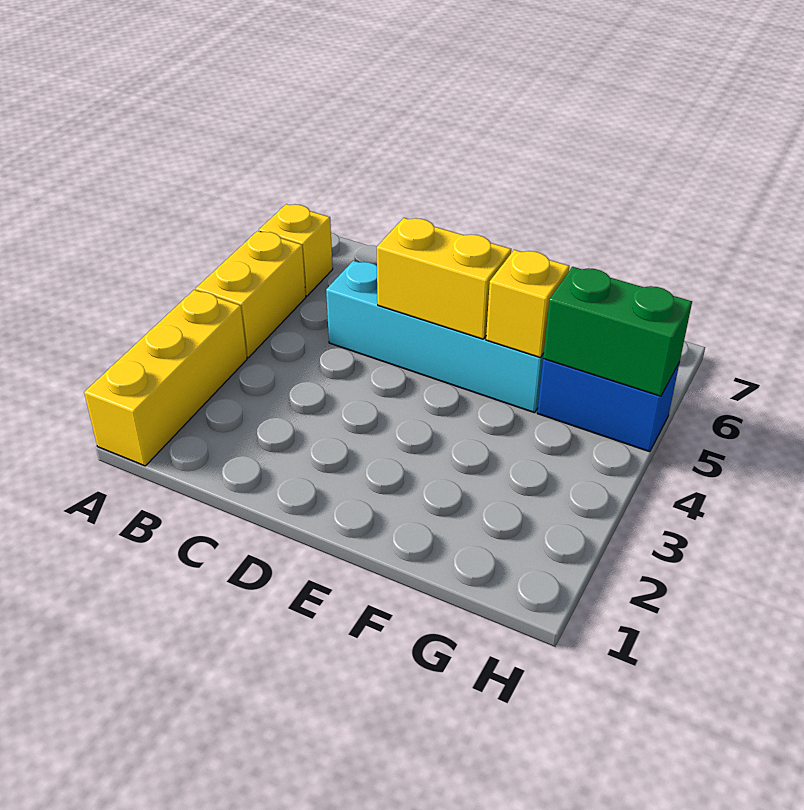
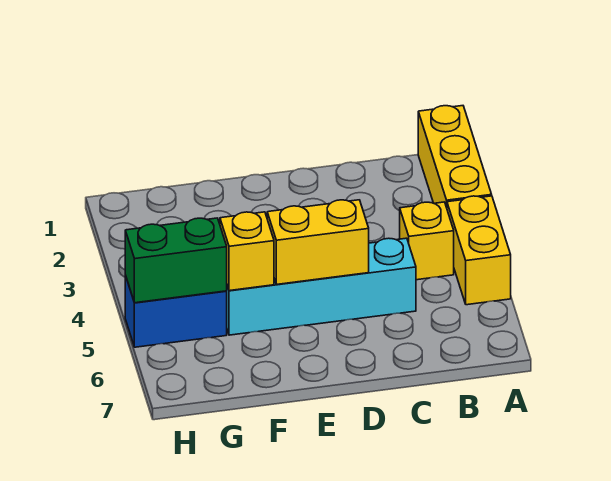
yellow brick A6 level 1 -> yellow brick B4 level 1

